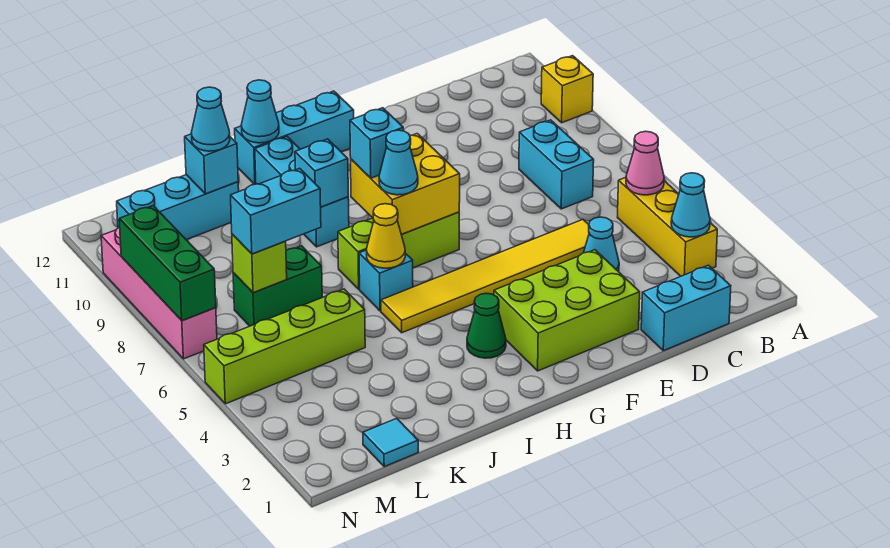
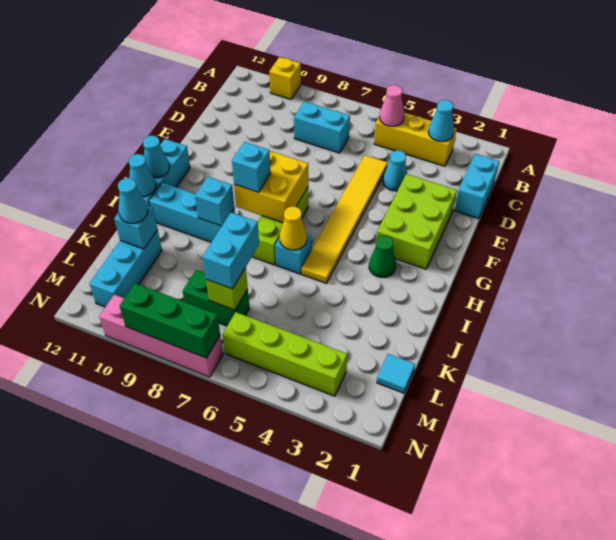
cyan cone H7 level 3 -> cyan cone H12 level 2
lime brick K5:N5 level 1 -> lime brick M3:M6 level 1
green brick K7:L7 level 1 -> green brick L7:L8 level 1

